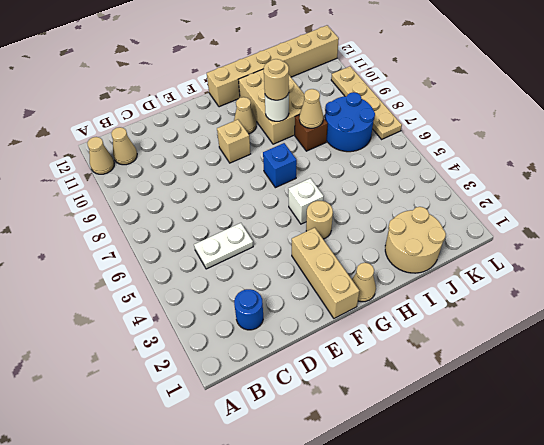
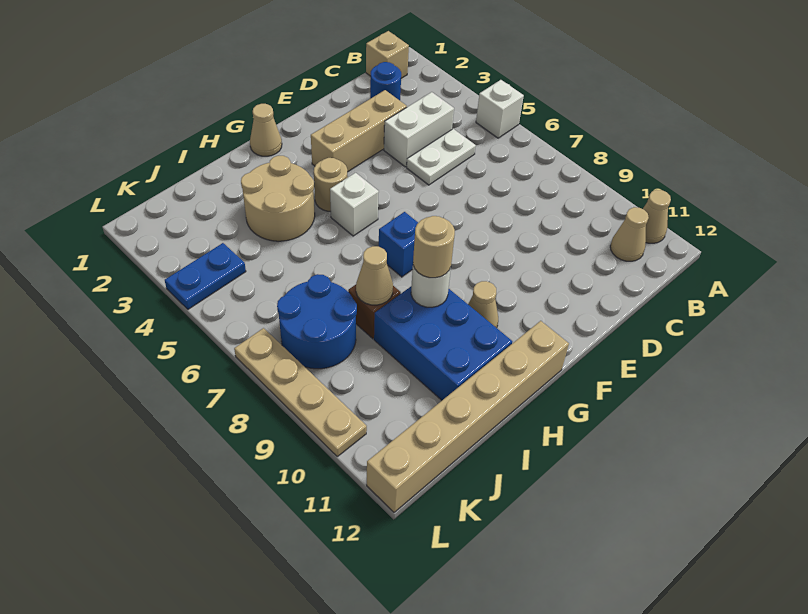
none -> white brick A5 level 1
none -> white brick C4:D4 level 1
tan brick F1:F3 level 1 -> tan brick D3:F3 level 1
tan brick F9 level 1 -> tan brick B1 level 1
tan brick H9:I11 level 1 -> blue brick H9:I11 level 1
tan round brick I1:J2 level 1 -> tan round brick H3:I4 level 1
none -> blue plate K4:L4 level 1

